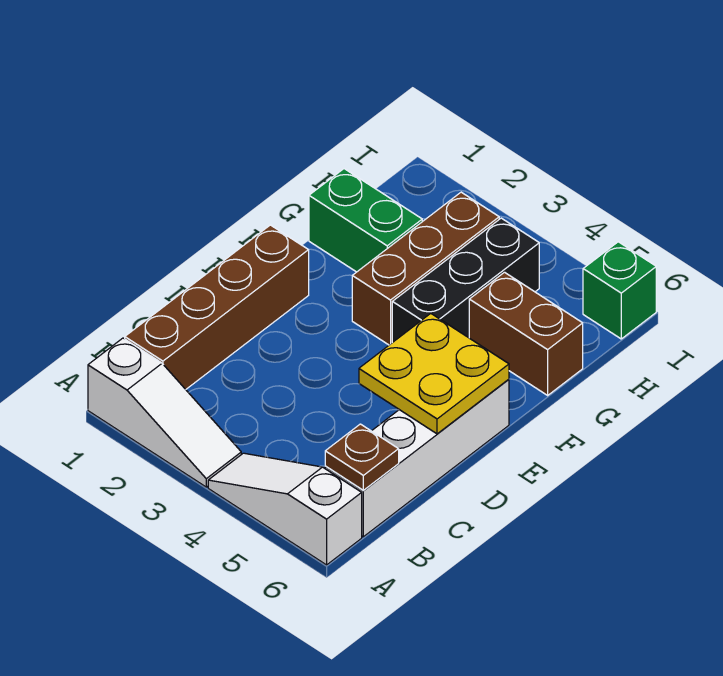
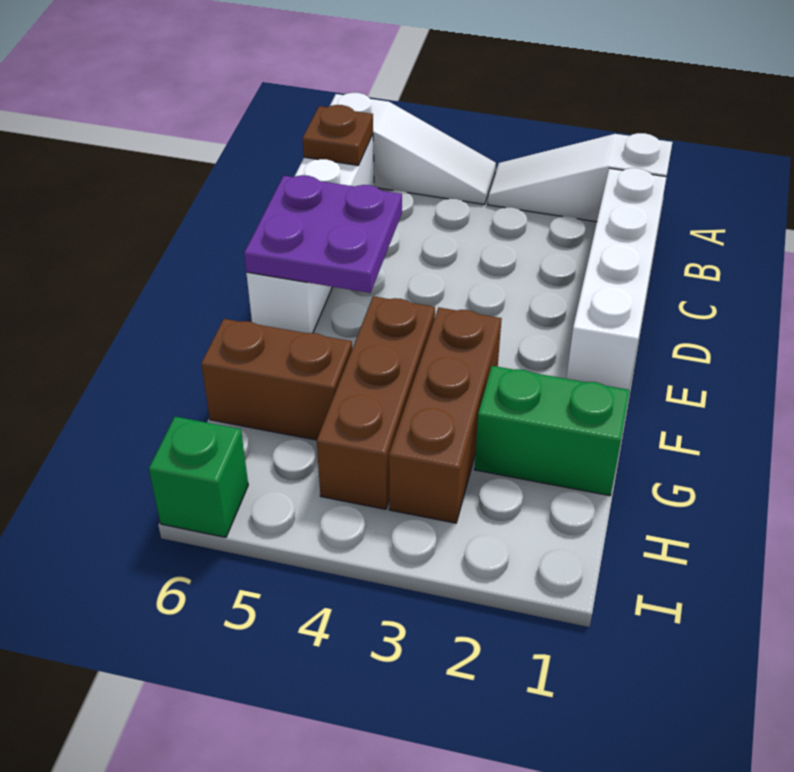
brown brick B1:E1 level 1 -> white brick B1:E1 level 1
yellow plate D5:E6 level 2 -> purple plate D5:E6 level 2
black brick F4:H4 level 1 -> brown brick F4:H4 level 1

